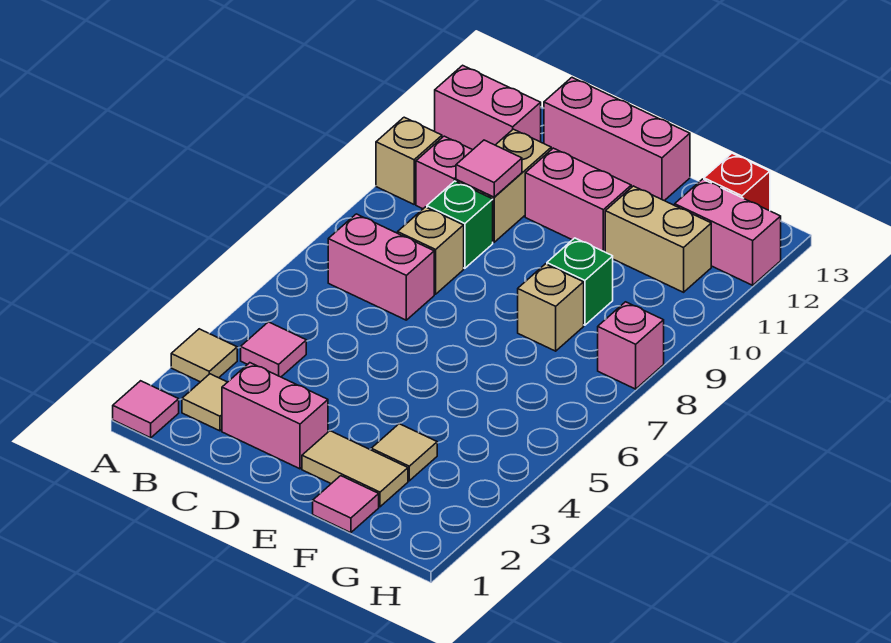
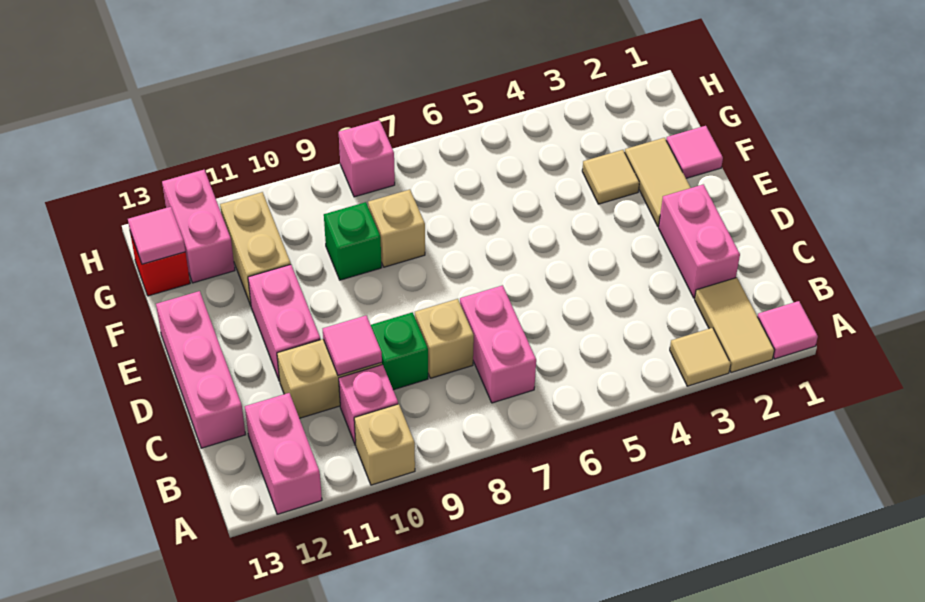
tan tile B2 level 1 -> tan tile A2:B2 level 1
pink tile B4 level 1 -> pink tile G13 level 2

